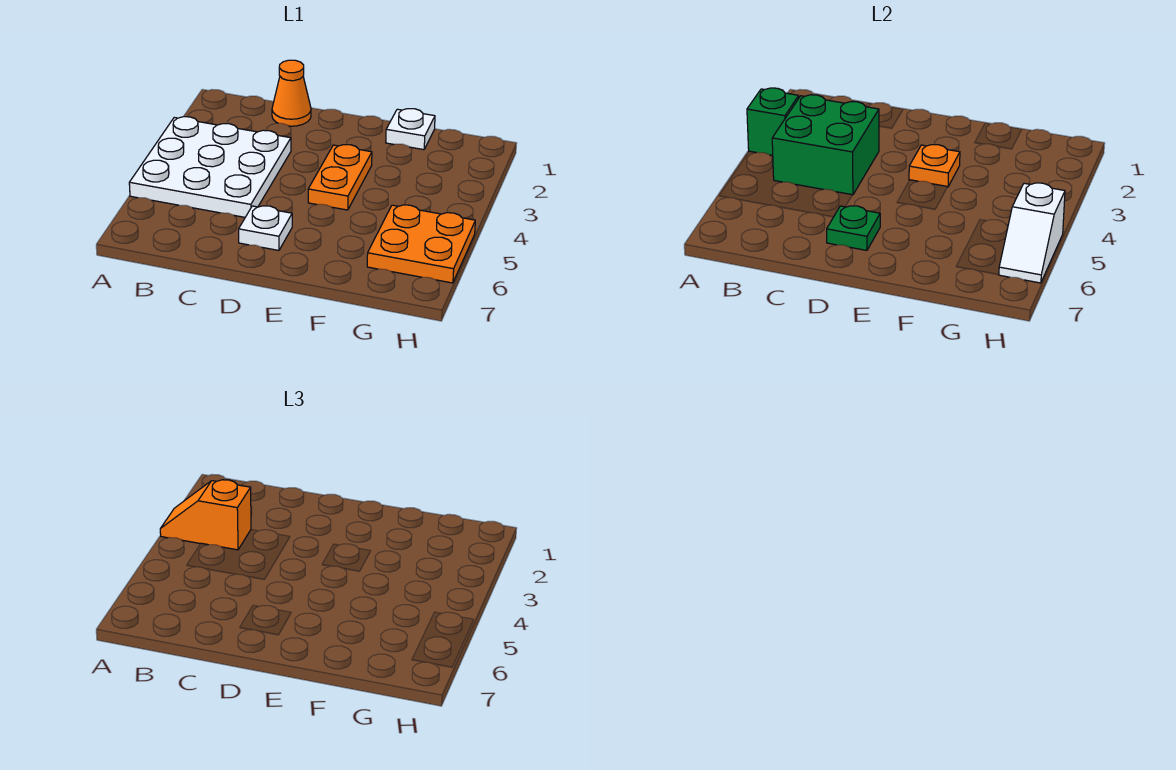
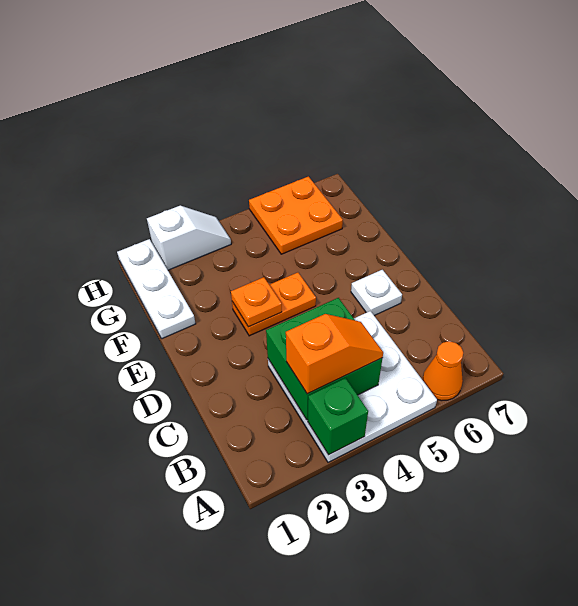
orange slope A3:B3 level 3 top B -> orange slope B3:B4 level 3 top 3
orange cone C1 level 1 -> orange cone A6 level 1
green plate D6 level 2 -> none
white plate F1 level 1 -> white plate F1:H1 level 1
white slope H5:H6 level 2 top 5 -> white slope H2:H3 level 1 top 2

